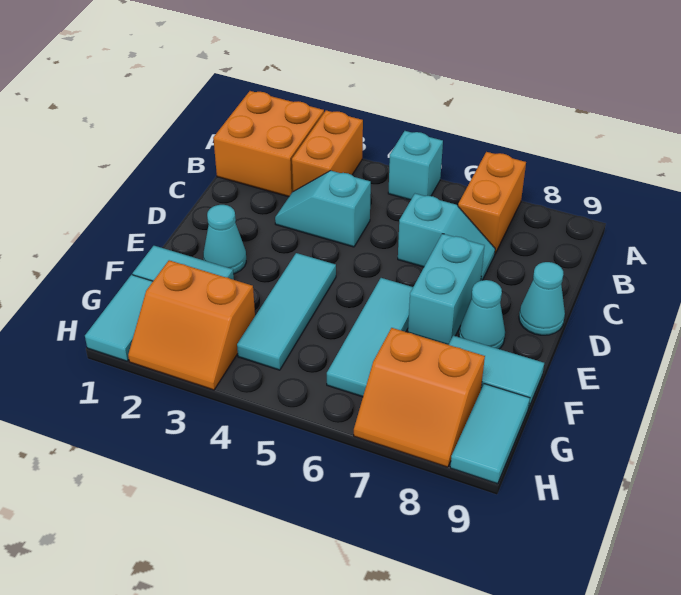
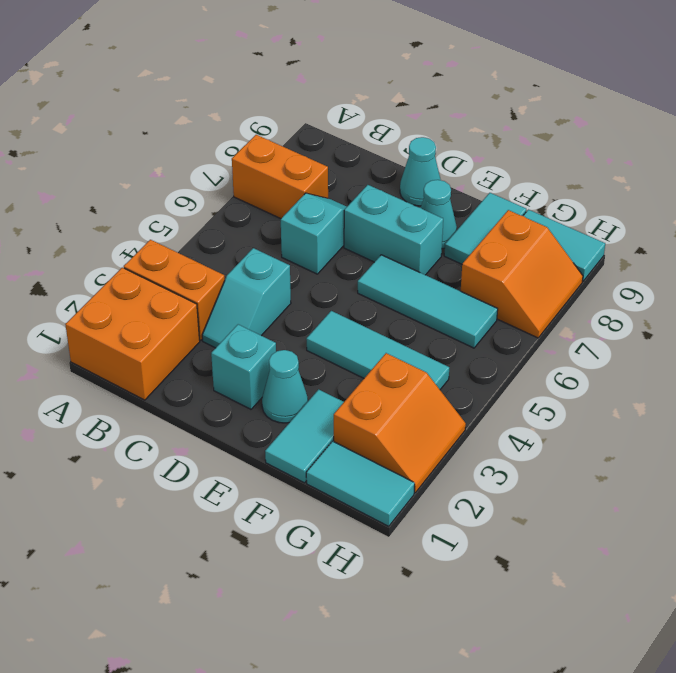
cyan brick A5 level 1 -> cyan brick D2 level 1

